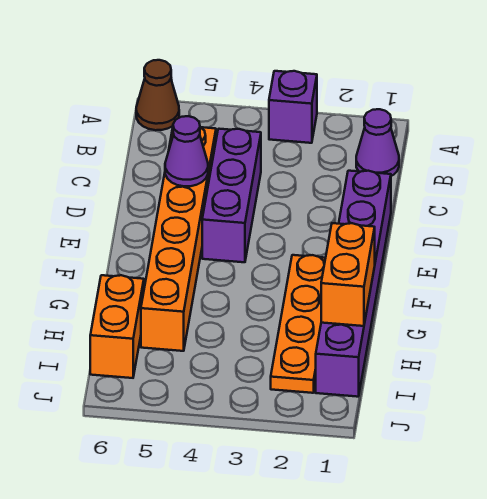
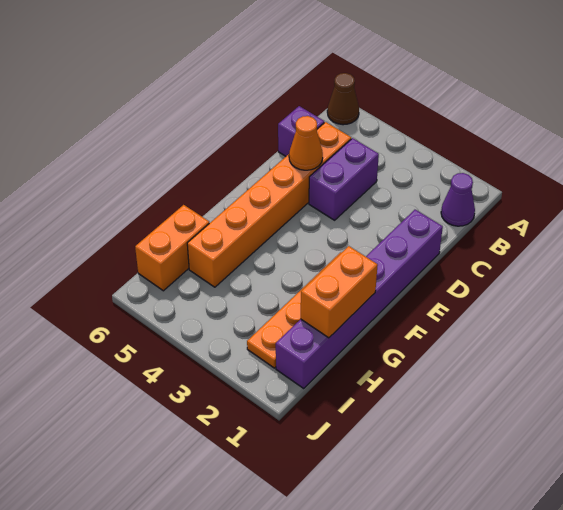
purple brick A3 level 1 -> purple brick C6 level 1
purple brick C4:E4 level 1 -> purple brick C4:D4 level 1
purple cone D5 level 2 -> orange cone D5 level 2

